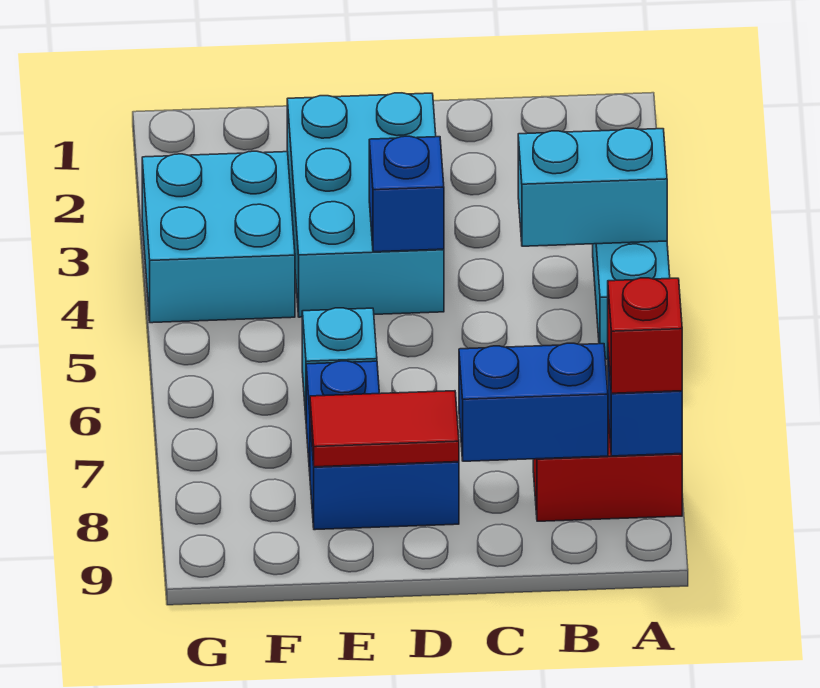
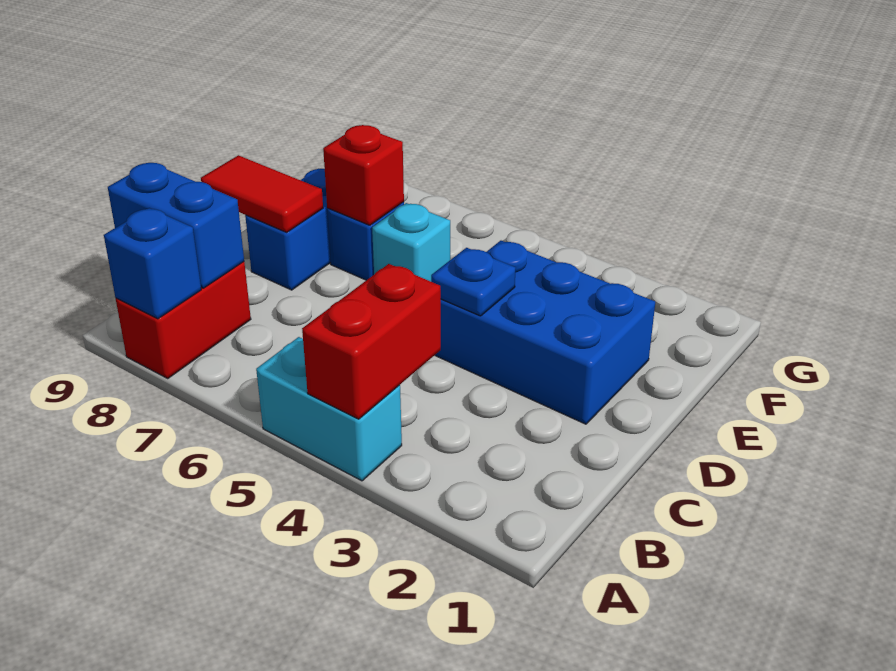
cyan brick A4:B4 level 2 -> red brick A4:B4 level 2
red brick A8 level 3 -> red brick E7 level 2
blue brick B8:C8 level 2 -> blue brick B8:B9 level 2
cyan brick D2:E4 level 1 -> blue brick D2:E4 level 1
blue brick D4 level 2 -> blue plate D4 level 2
red tile D8:E8 level 2 -> red tile D8:D9 level 2
cyan brick F3:G4 level 1 -> none

